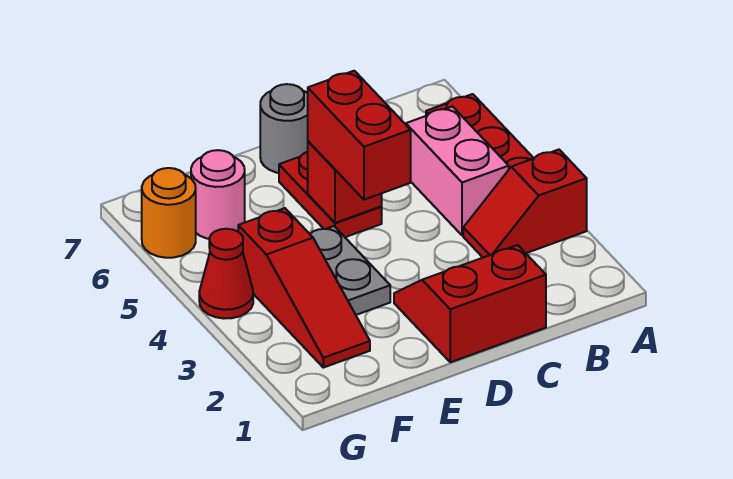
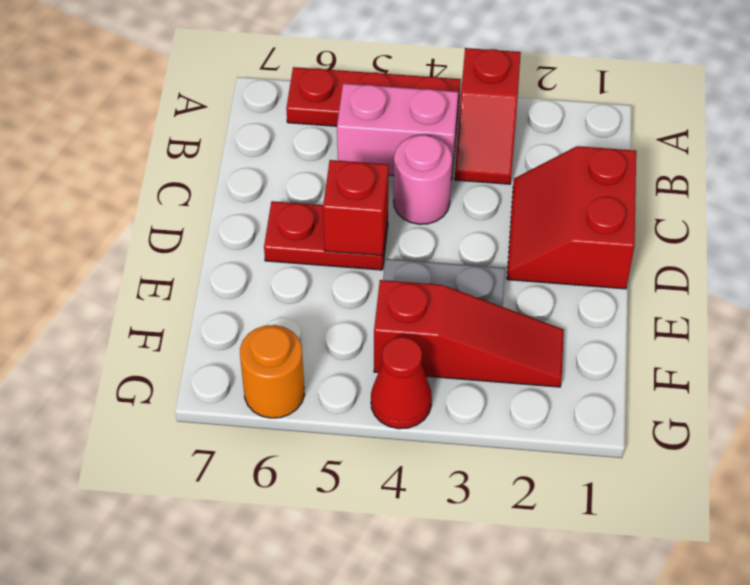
red brick D4:D5 level 3 -> none
grey round brick D7 level 1 -> none
pink round brick F6 level 1 -> pink round brick C4 level 1

